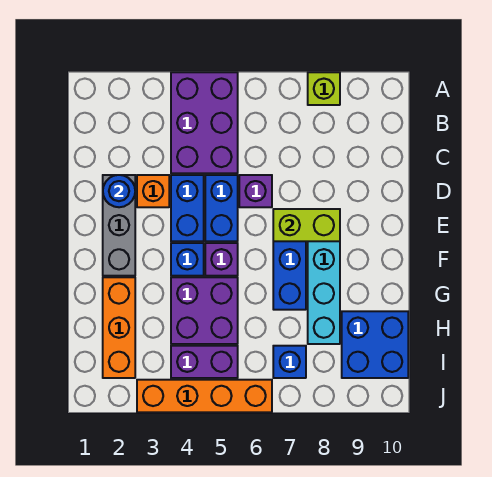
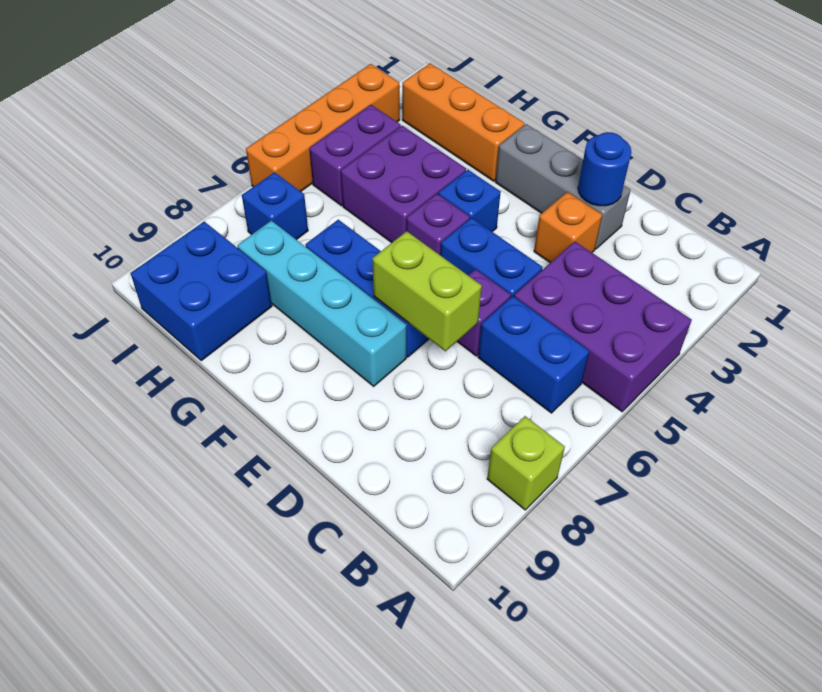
blue brick D4:E4 level 1 -> blue brick B6:C6 level 1
lime brick E7:E8 level 2 -> lime brick D7:E7 level 2

